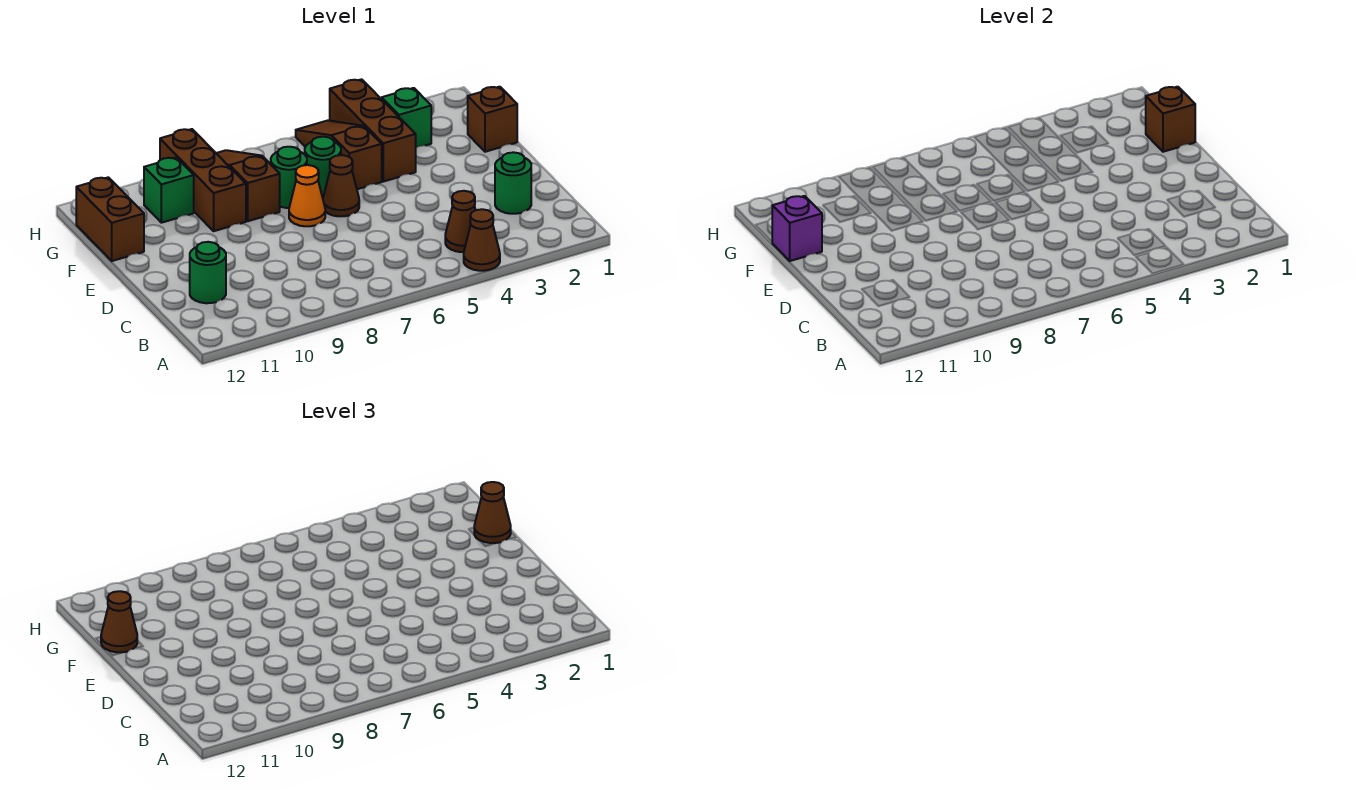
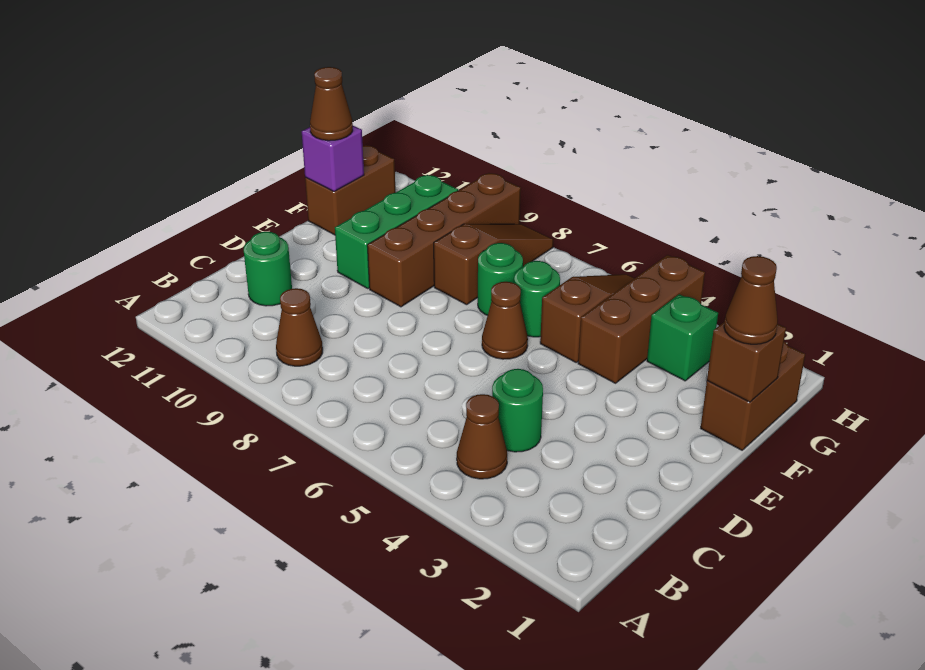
brown cone A4 level 1 -> brown cone B9 level 1
green round brick C2 level 1 -> green round brick C4 level 1
orange cone E7 level 1 -> none
brown brick F1 level 1 -> brown brick F1:G1 level 1
brown brick F9:H9 level 1 -> brown brick E9:H9 level 1
green brick G10 level 1 -> green brick E10:G10 level 1

